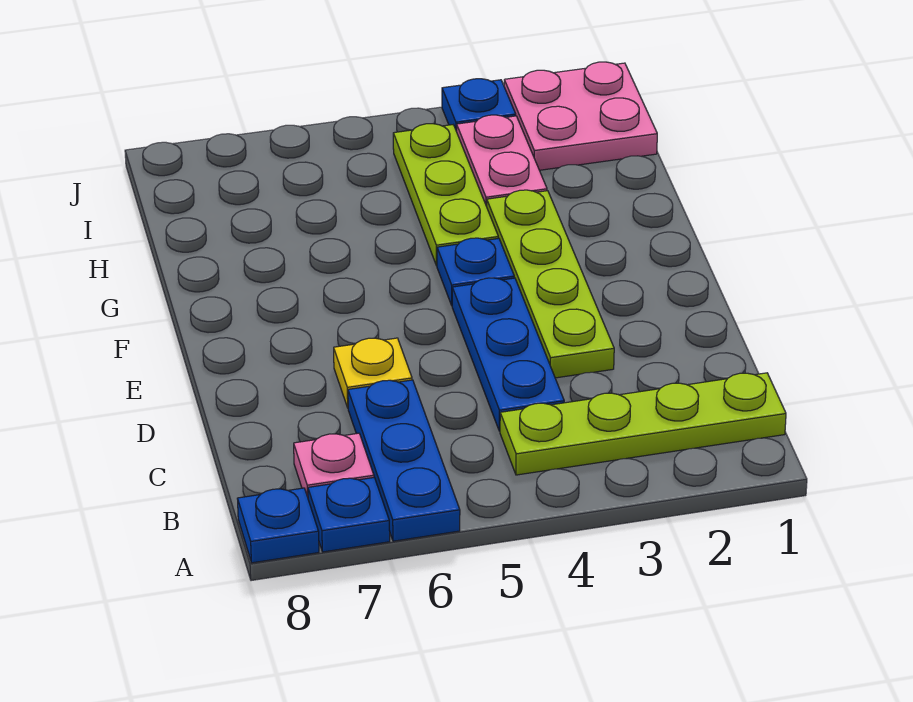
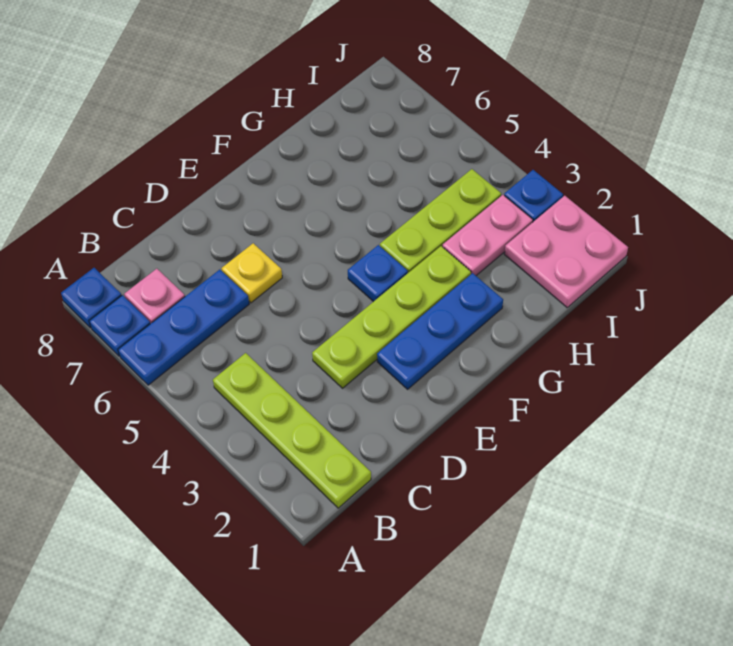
blue plate C4:E4 level 1 -> blue plate E2:G2 level 1

